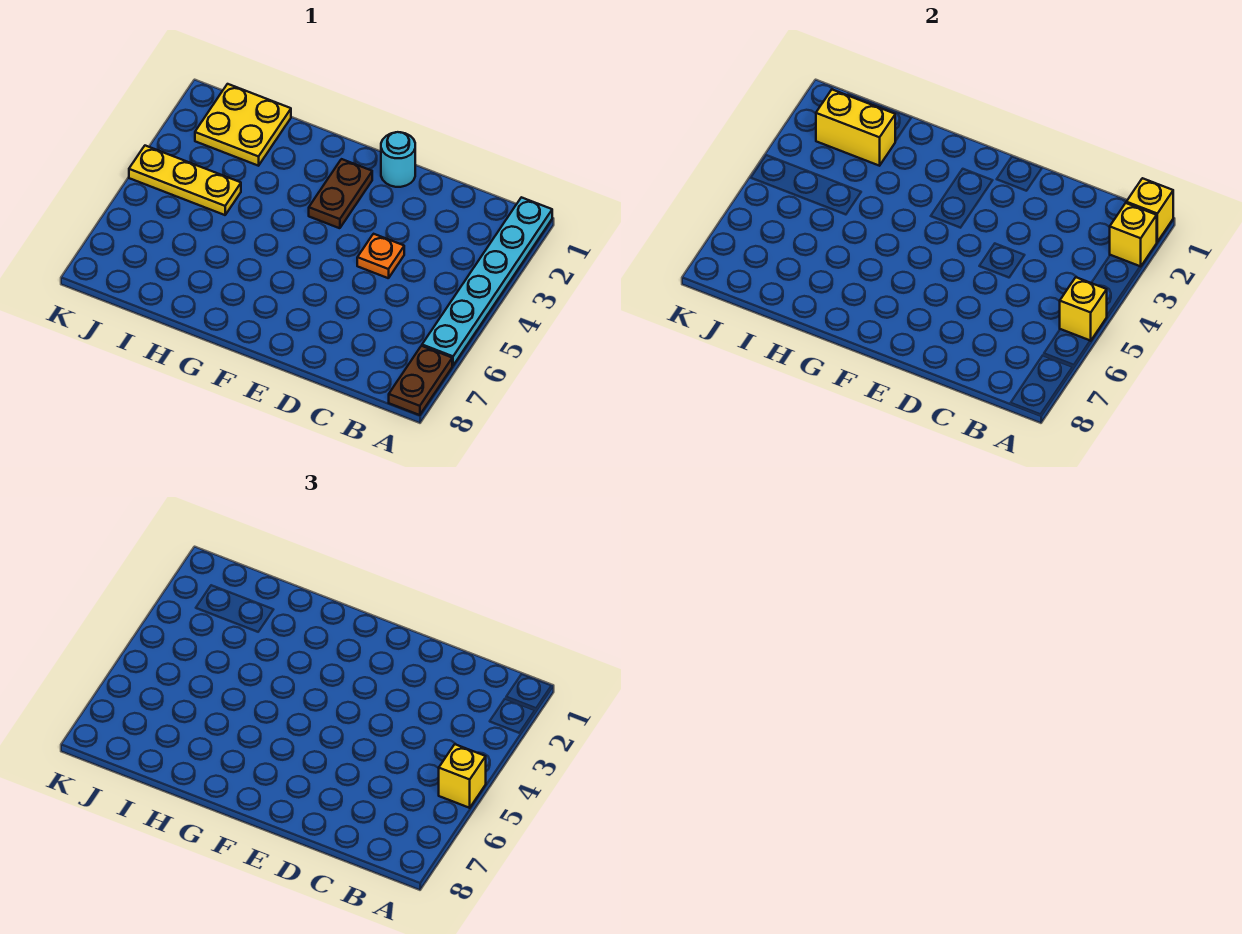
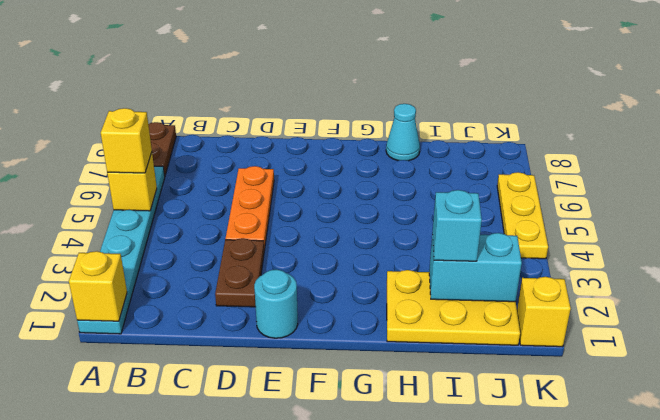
yellow brick A2 level 2 -> yellow brick K1 level 1
orange plate D4 level 1 -> orange plate D4:D6 level 1
brown plate F2:F3 level 1 -> brown plate D2:D3 level 1
none -> cyan cone H8 level 1
yellow plate I1:J2 level 1 -> yellow plate H1:J2 level 1
yellow brick I2:J2 level 2 -> cyan brick I2:J2 level 2
none -> cyan brick I2 level 3
yellow plate I4:K4 level 1 -> yellow plate K4:K6 level 1

